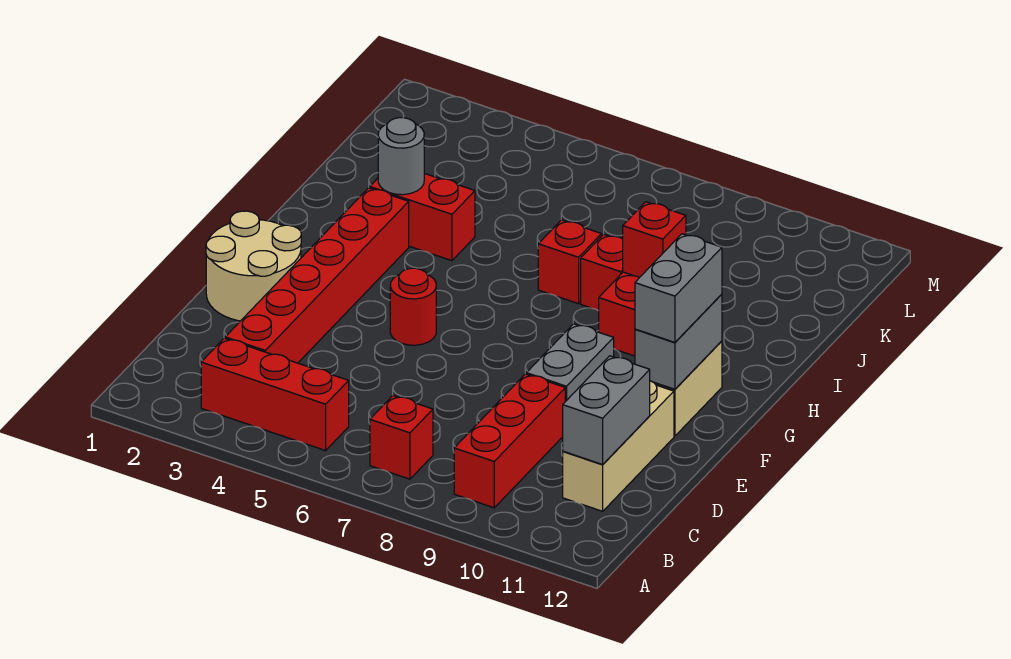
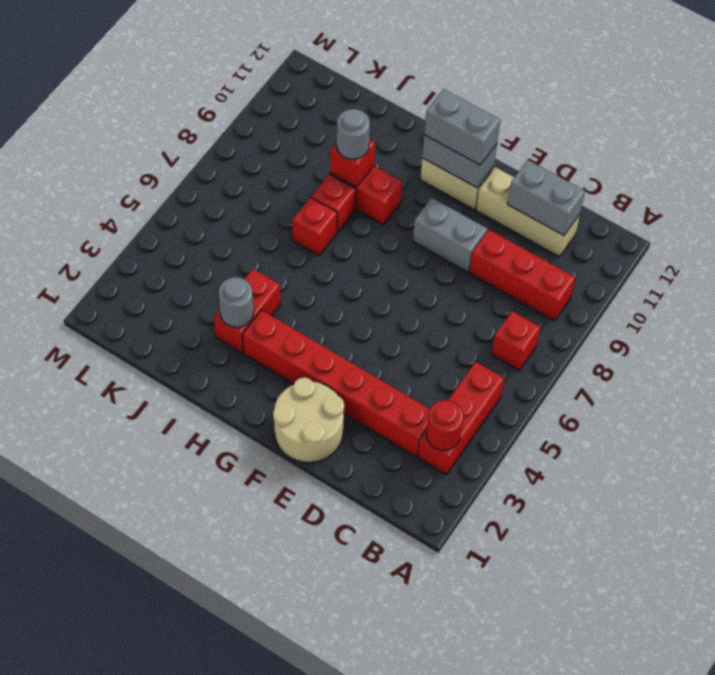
red round brick F5 level 1 -> red round brick B3 level 2
none -> grey round brick I9 level 3

